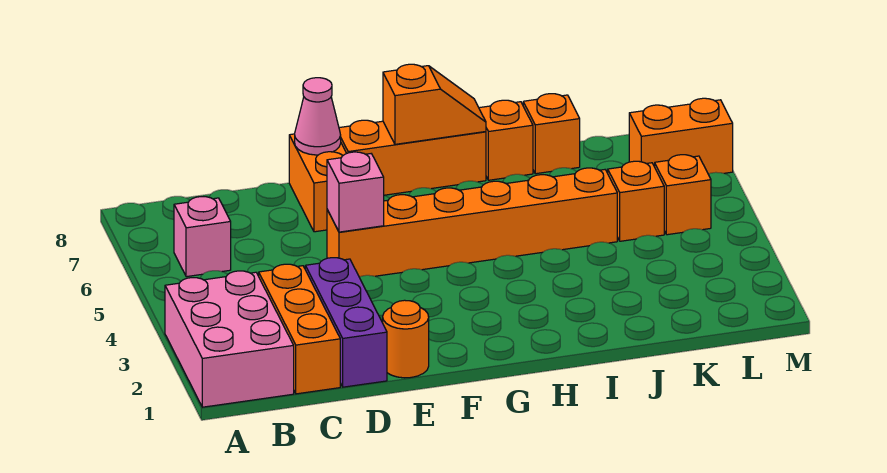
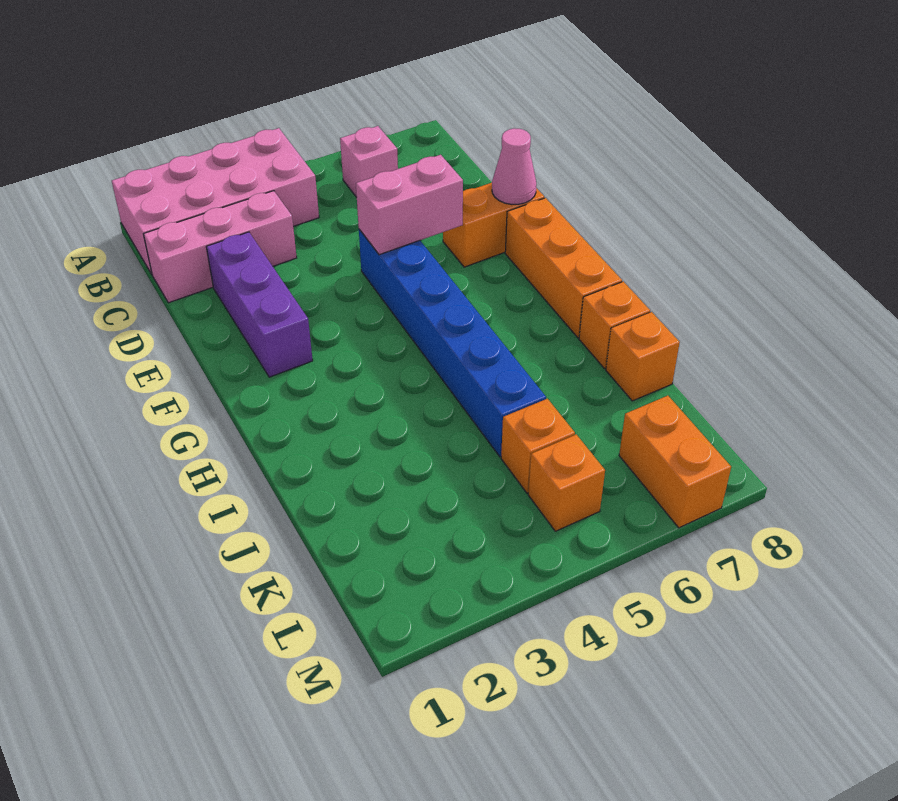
pink brick A1:B3 level 1 -> pink brick A1:B4 level 1
orange brick C1:C3 level 1 -> pink brick C1:C3 level 1
purple brick D1:D3 level 1 -> purple brick D2:F2 level 1
orange round brick E1 level 1 -> none
orange brick E5:J5 level 1 -> blue brick E5:J5 level 1
pink brick E5 level 2 -> pink brick E5:E6 level 2
orange slope G8:H8 level 2 top G -> none

